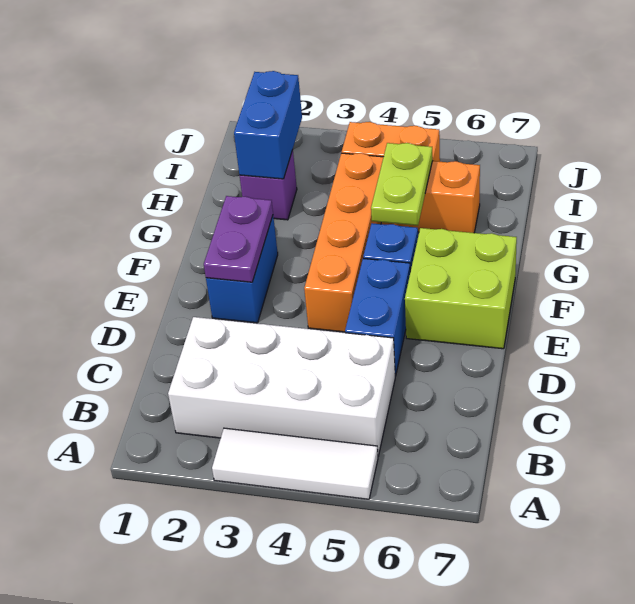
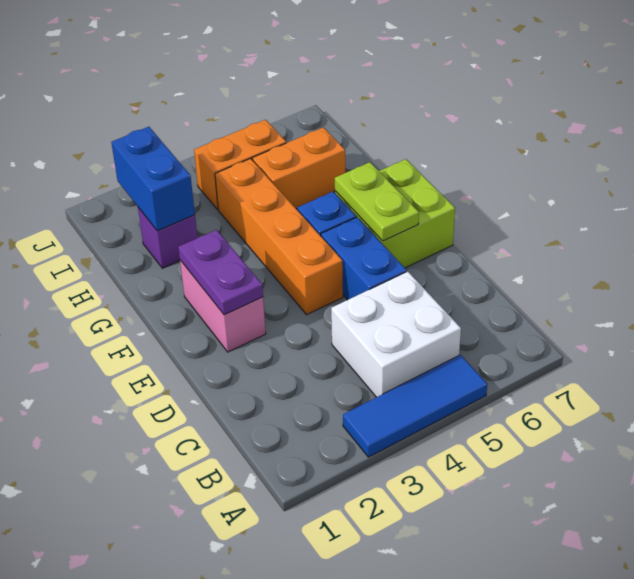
white tile A3:A5 level 1 -> blue tile A3:A5 level 1
white brick B2:C5 level 1 -> white brick B4:C5 level 1
blue brick E2:F2 level 1 -> pink brick E2:F2 level 1
lime plate G5:H5 level 2 -> lime plate E6:F6 level 2

